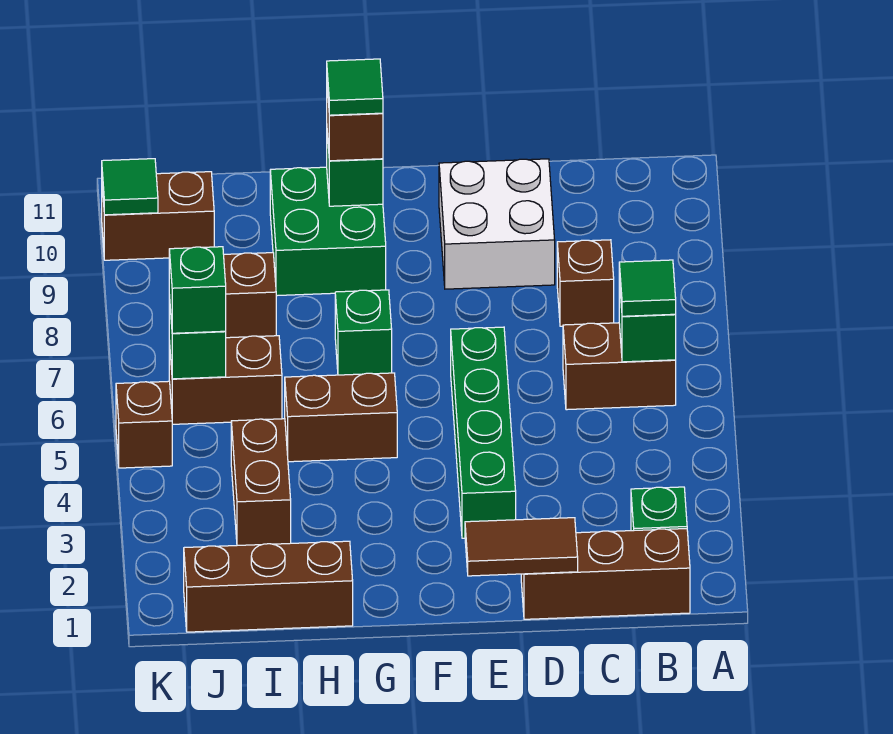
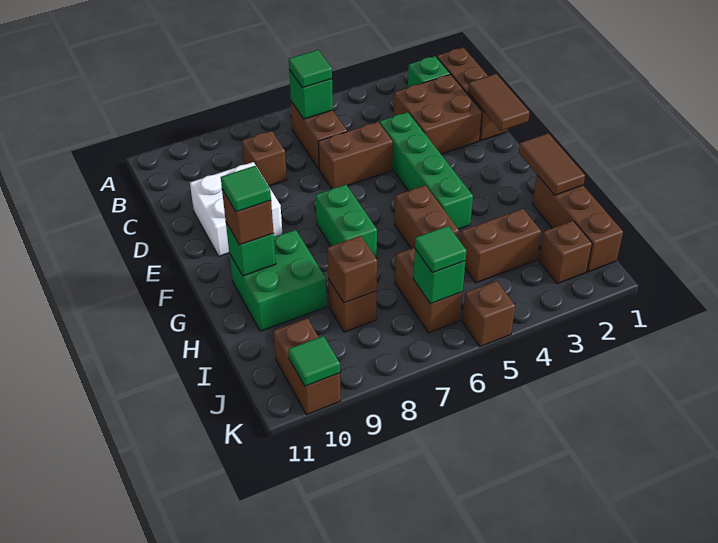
none -> brown brick C2:D3 level 1
none -> brown brick D5:D6 level 1
green brick E3:E6 level 1 -> green brick D4:G4 level 1
none -> brown tile G1:H1 level 2
green brick G7 level 1 -> green brick F7:G7 level 1
none -> brown brick I8 level 2
none -> brown brick J2 level 1
green brick J6 level 3 -> green tile J6 level 3

